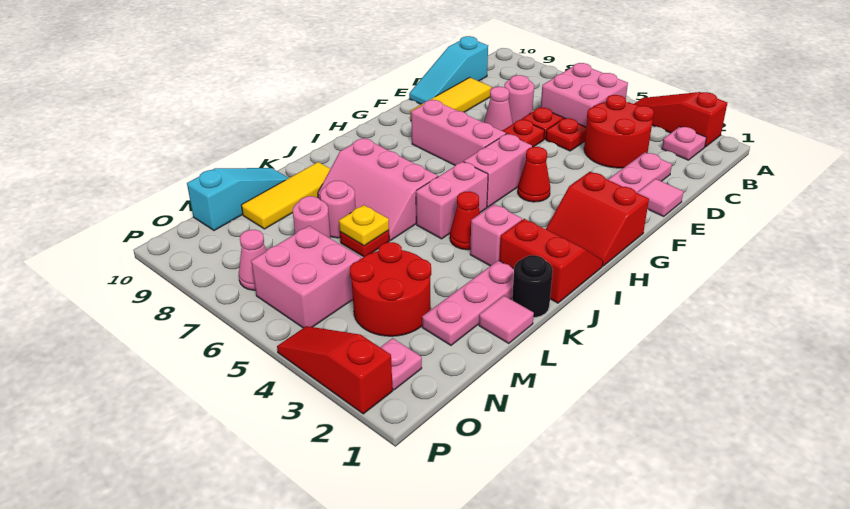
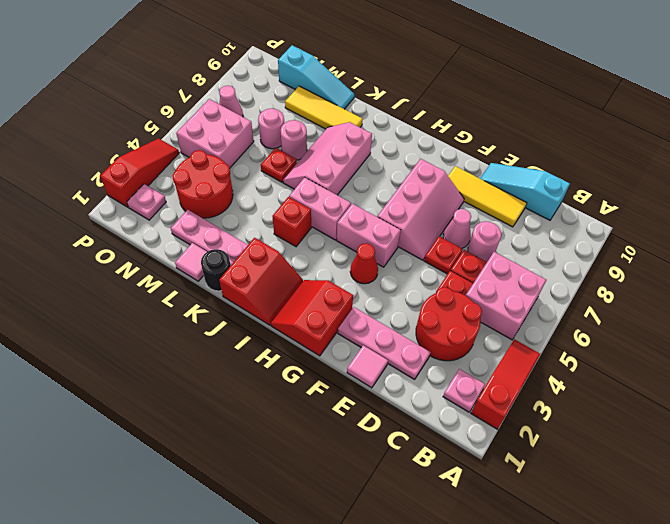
pink brick J3 level 1 -> none
red cone J4 level 1 -> red brick J4 level 1
yellow plate L6 level 2 -> none

